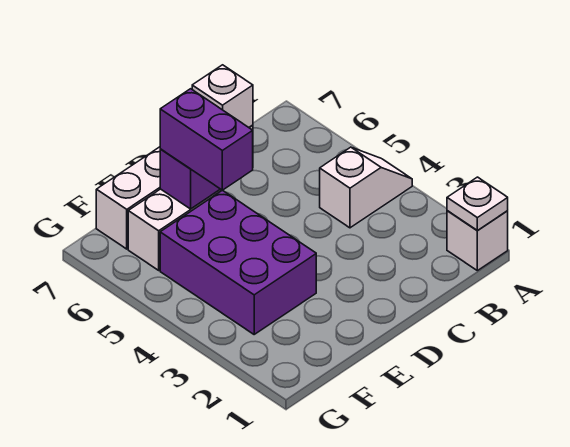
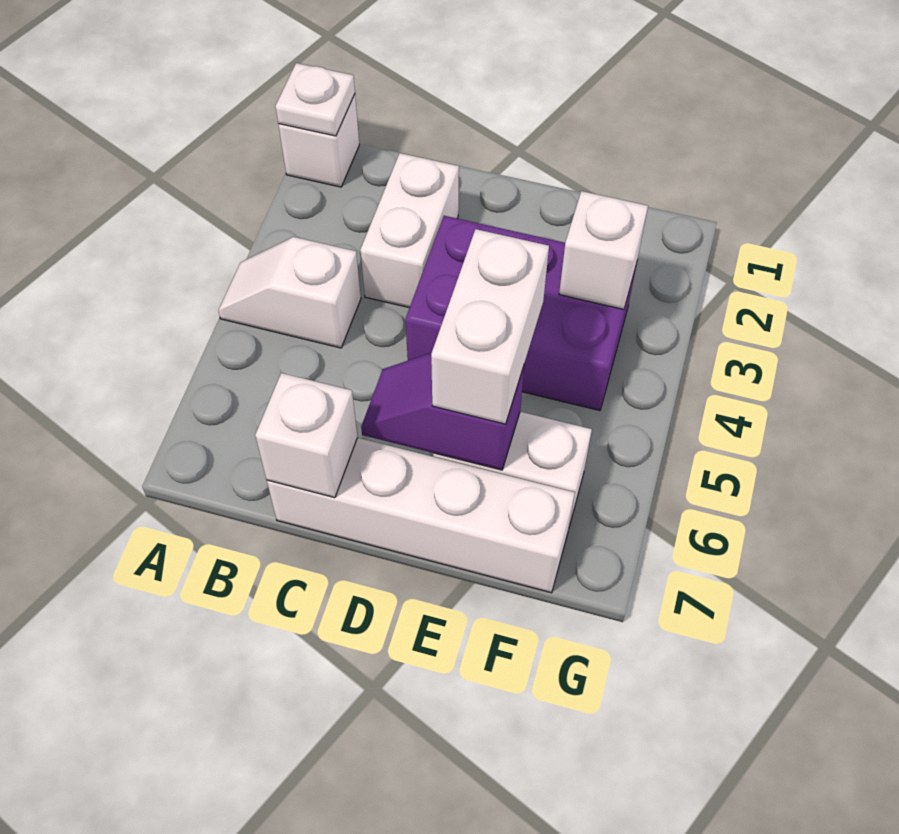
none -> white brick C2:C3 level 1
purple brick E3:F5 level 1 -> purple brick D3:F4 level 1
purple brick E5:E6 level 3 -> white brick E5:E6 level 3
none -> white brick F3 level 2

